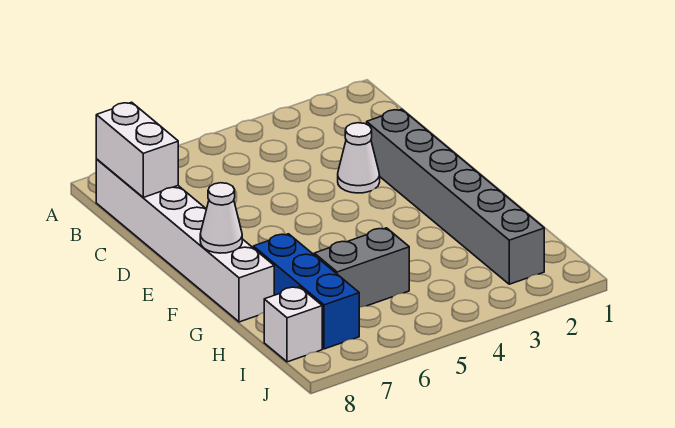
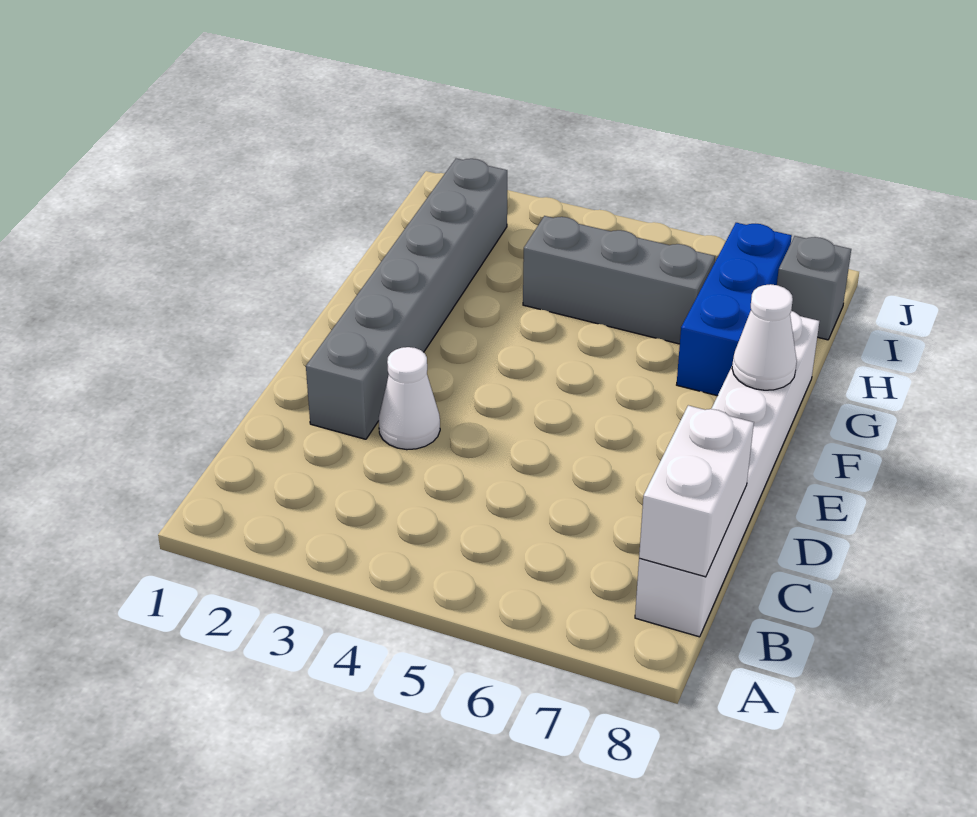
grey brick H5:H6 level 1 -> grey brick H4:H6 level 1
white brick I8 level 1 -> grey brick I8 level 1

